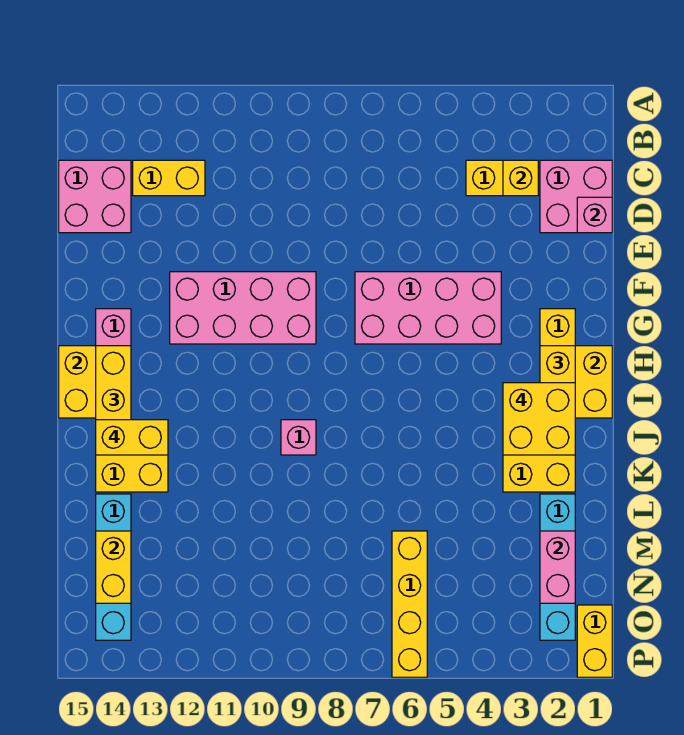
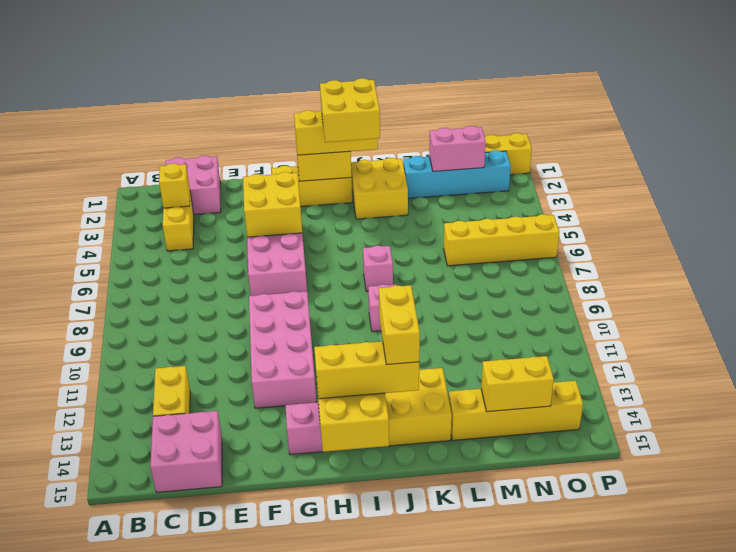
pink brick D1 level 2 -> pink brick J7 level 1
none -> yellow brick F4:G5 level 2
cyan brick L14:O14 level 1 -> yellow brick L14:O14 level 1

